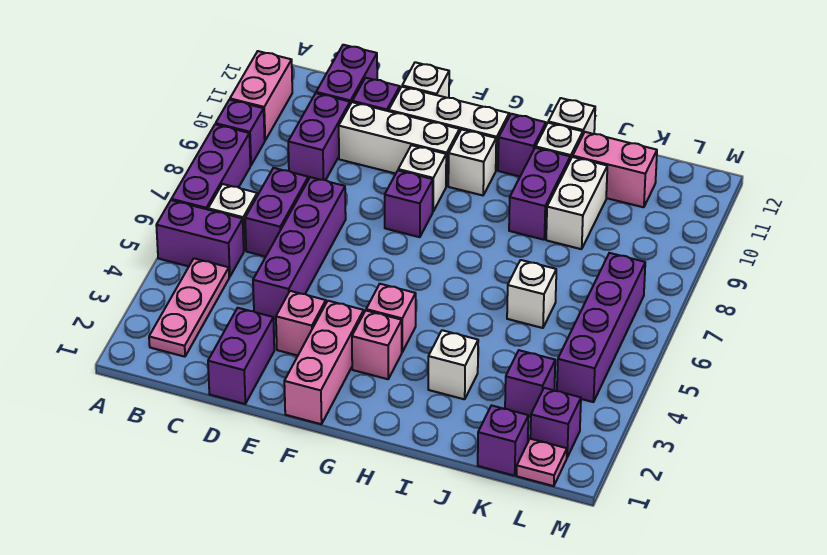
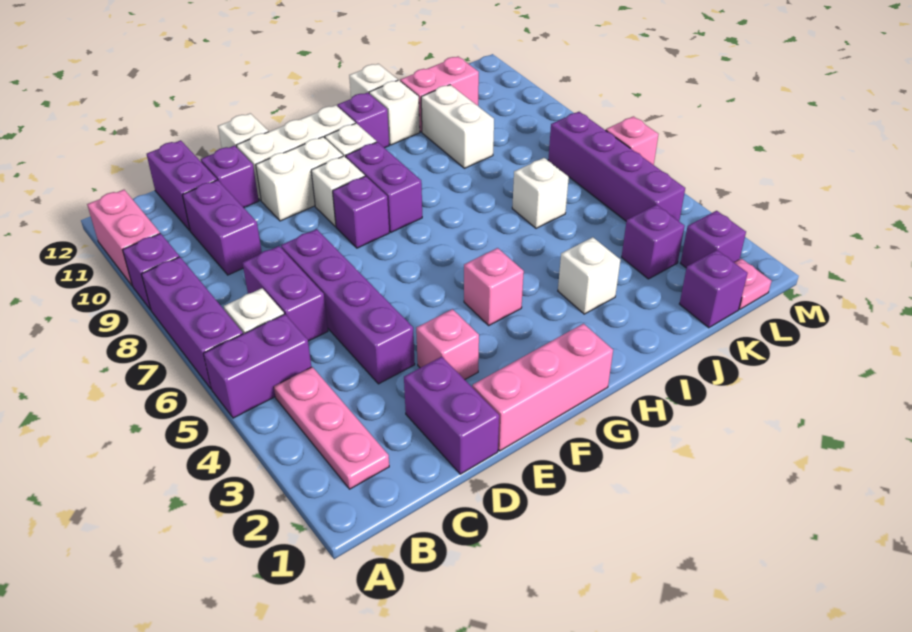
white brick D10:F10 level 1 -> white brick E10:F10 level 1
pink brick F1:F3 level 1 -> pink brick E1:G1 level 1
pink brick G3 level 1 -> pink brick M6 level 1
purple brick I9:I10 level 1 -> purple brick G8:G9 level 1

